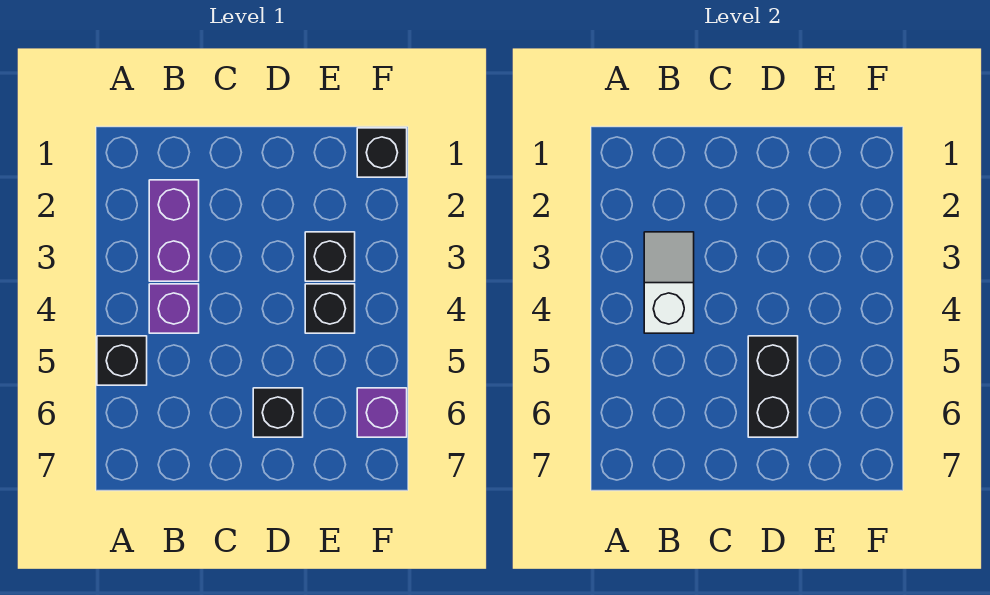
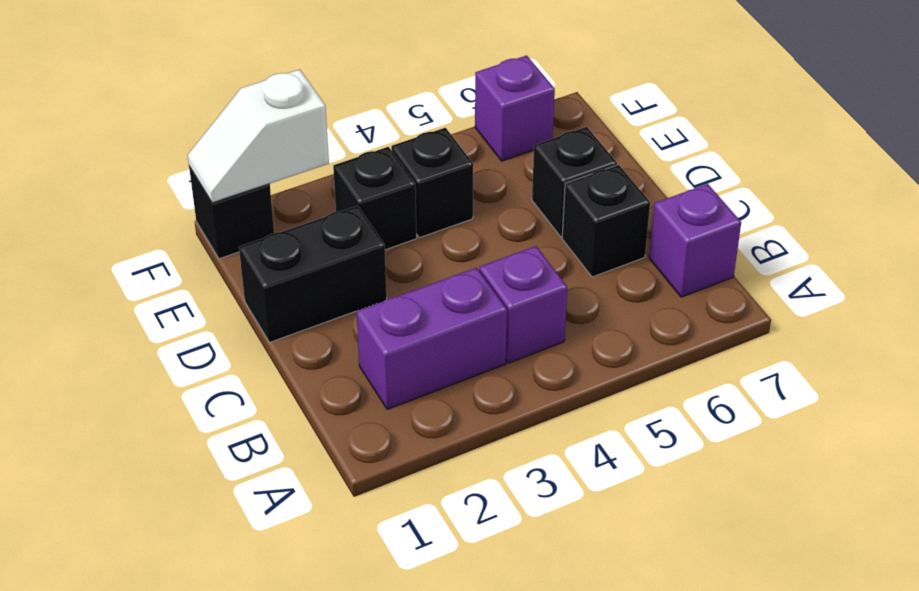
black brick A5 level 1 -> black brick C6 level 1
white slope B3:B4 level 2 top 4 -> white slope F1:F2 level 2 top 2
none -> purple brick B7 level 1
black brick D5:D6 level 2 -> black brick D1:D2 level 1

